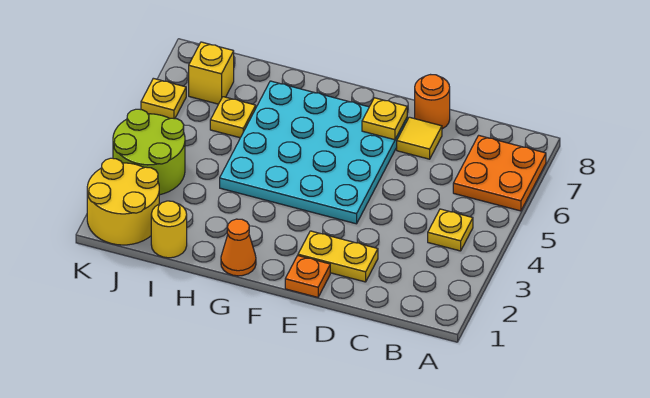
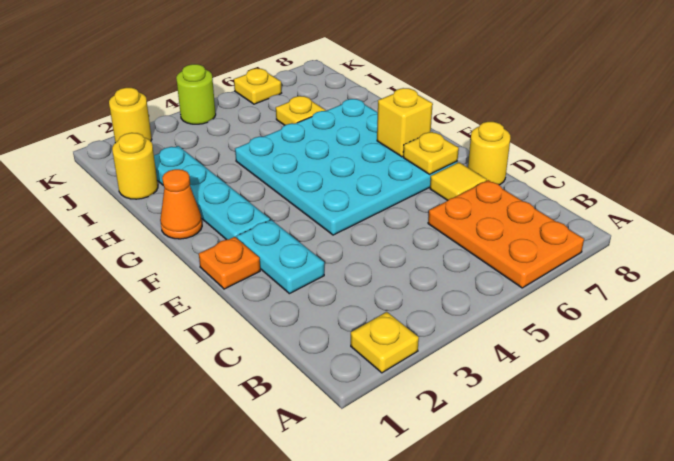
orange plate A6:B7 level 1 -> orange plate A6:C7 level 1
yellow plate B4 level 1 -> yellow plate A2 level 1
yellow plate D2:E2 level 1 -> cyan plate D2:E2 level 1
orange round brick D8 level 1 -> yellow round brick D8 level 1
none -> cyan plate F2:I2 level 1
yellow round brick J1:K2 level 1 -> yellow round brick K2 level 1
lime round brick J3:K4 level 1 -> lime round brick K4 level 1
yellow brick J7 level 1 -> yellow brick F7 level 2

